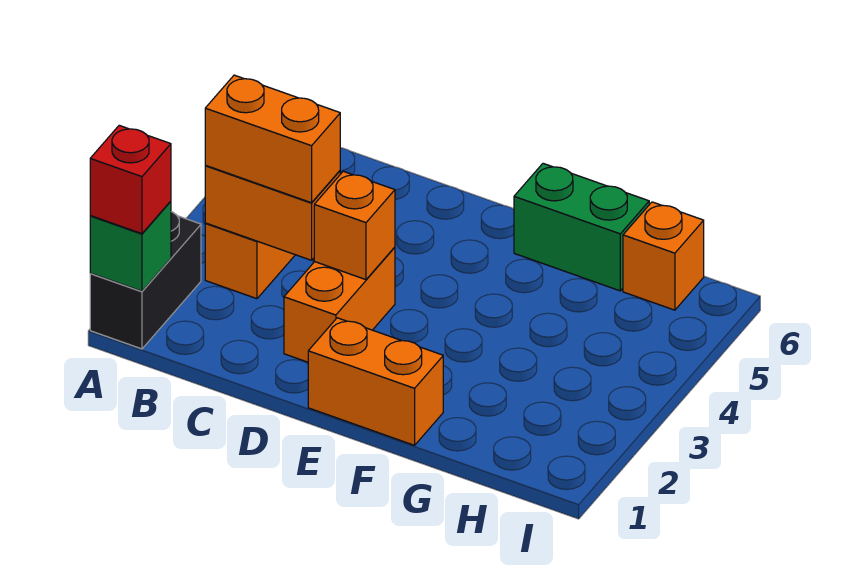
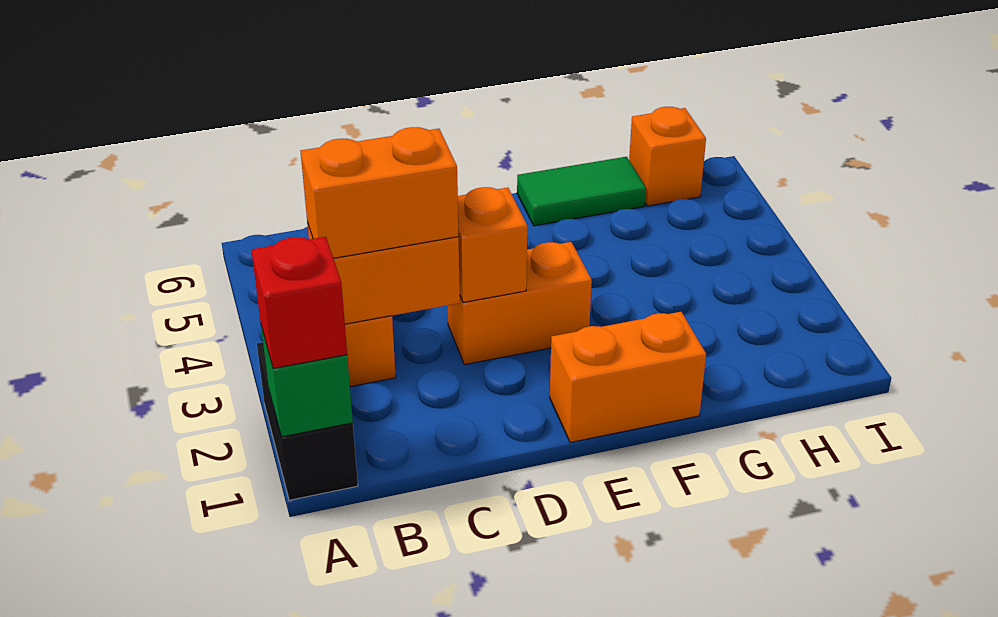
orange brick D2:D3 level 1 -> orange brick D3:E3 level 1
green brick F6:G6 level 1 -> green tile F6:G6 level 1

